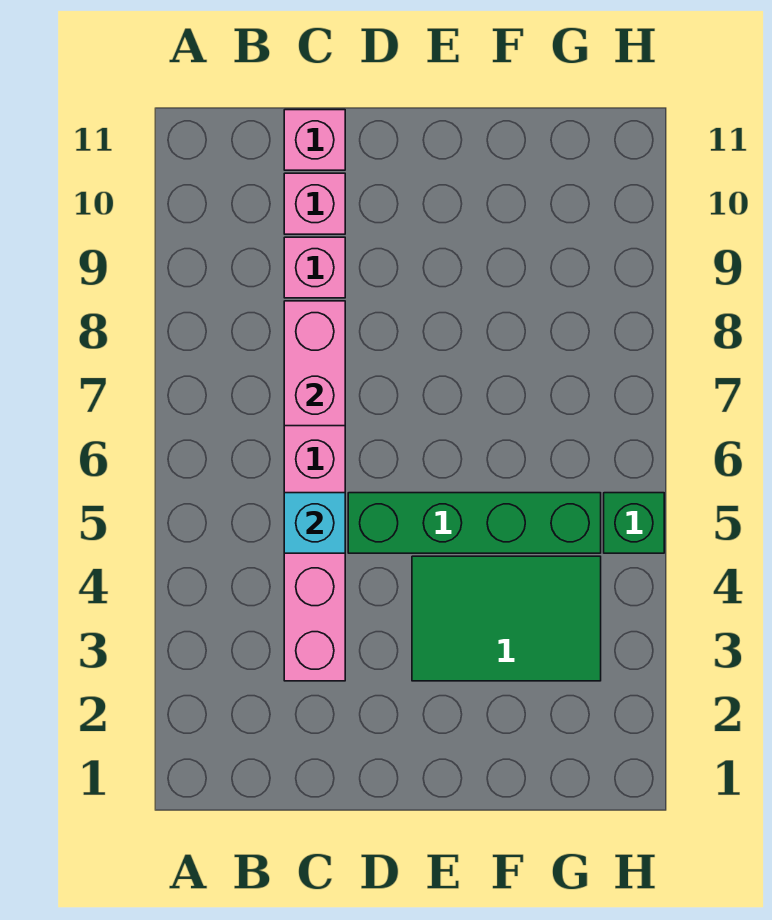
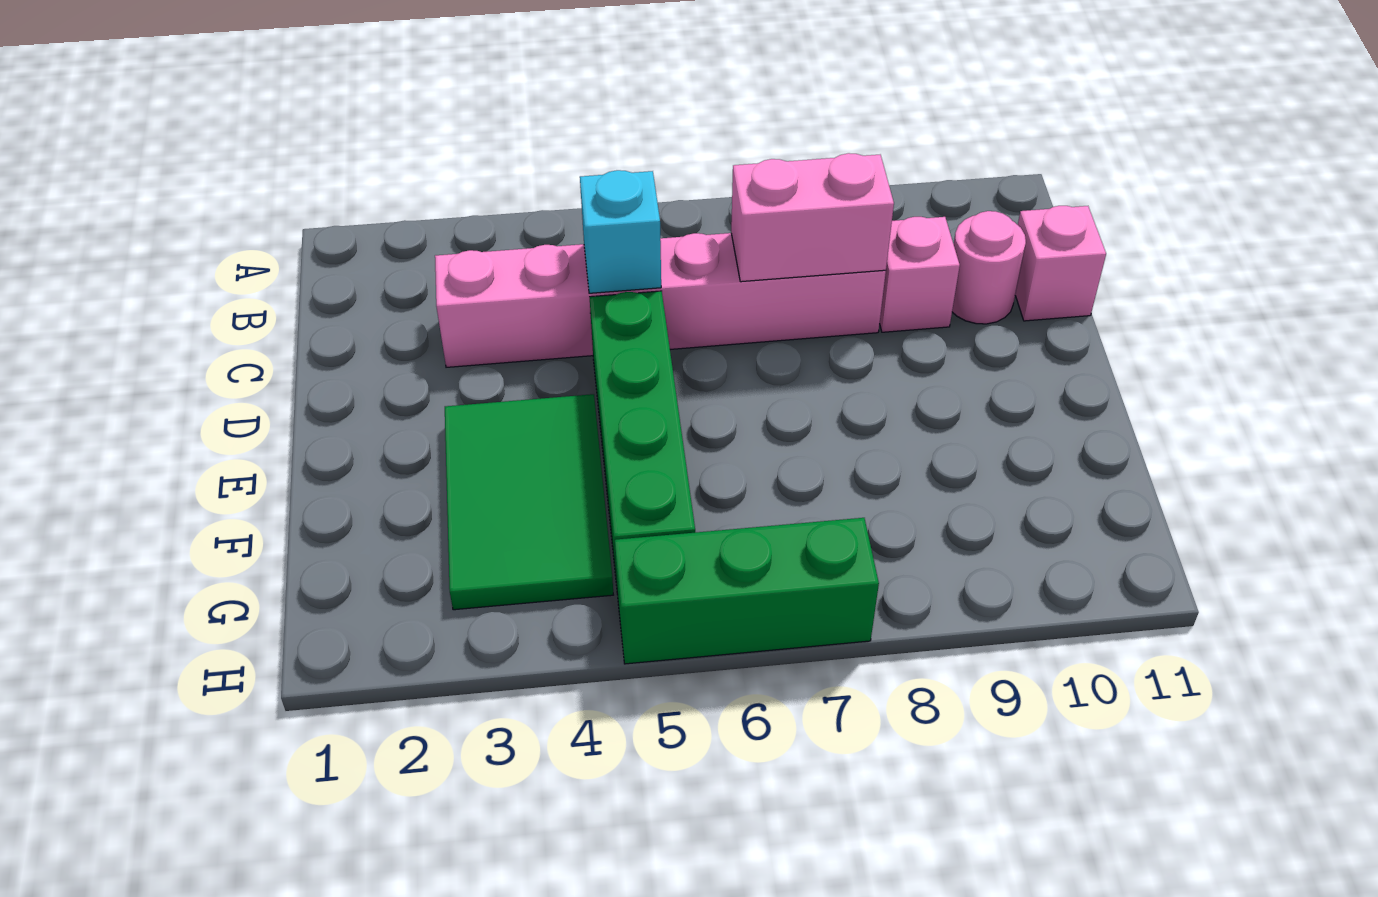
pink brick C10 level 1 -> pink round brick C10 level 1
green brick H5 level 1 -> green brick H5:H7 level 1

